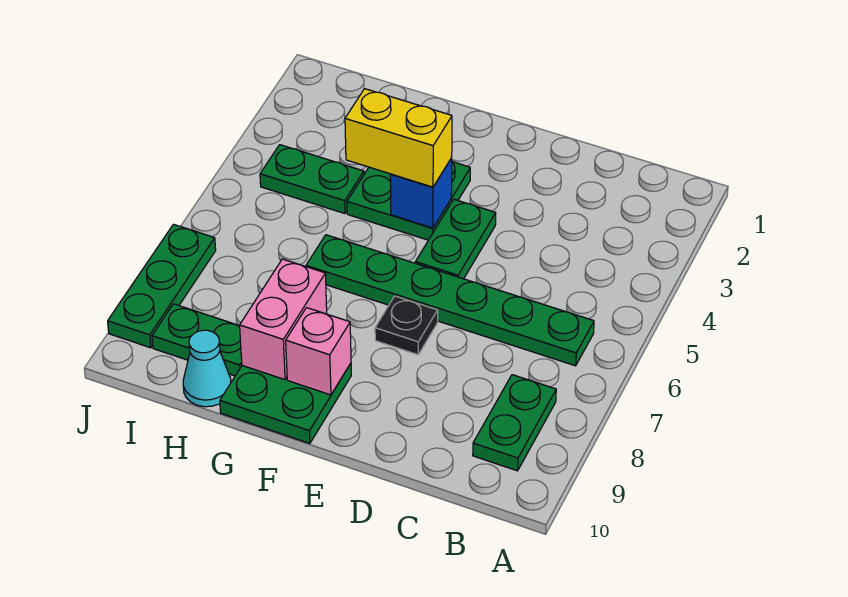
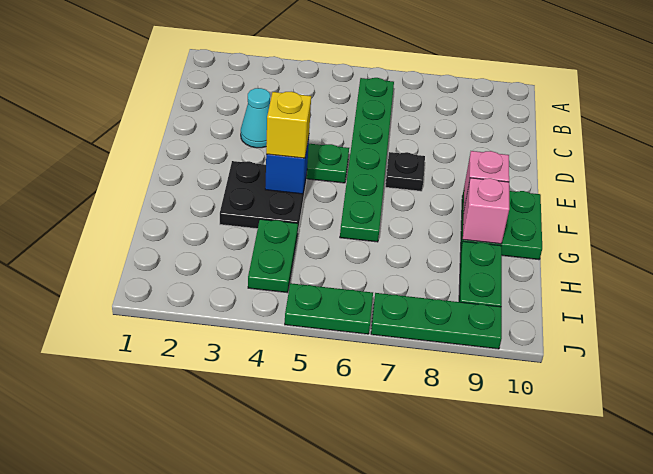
green plate B8:B9 level 1 -> green plate J5:J6 level 1
green plate F3:G4 level 1 -> black plate F3:G4 level 1
yellow brick F4:G4 level 3 -> yellow brick F4 level 3
pink brick G8:G9 level 2 -> pink brick G9 level 2
cyan cone H10 level 1 -> cyan cone D3 level 1

